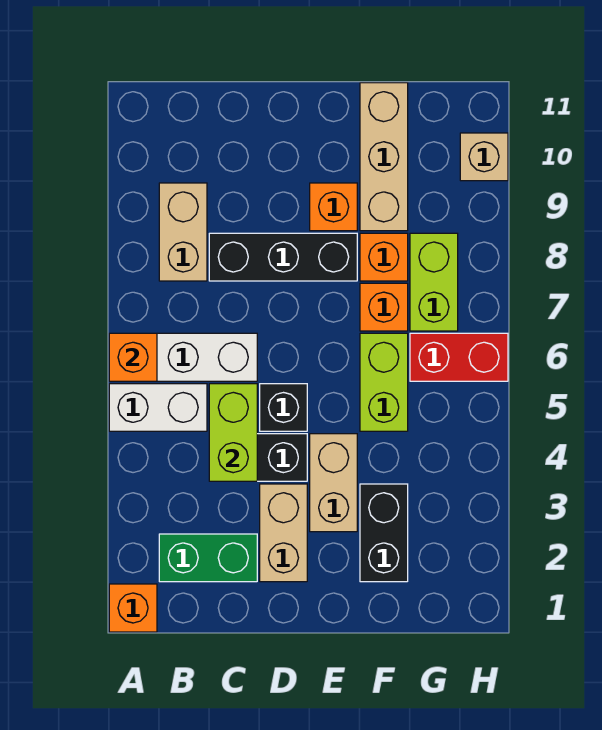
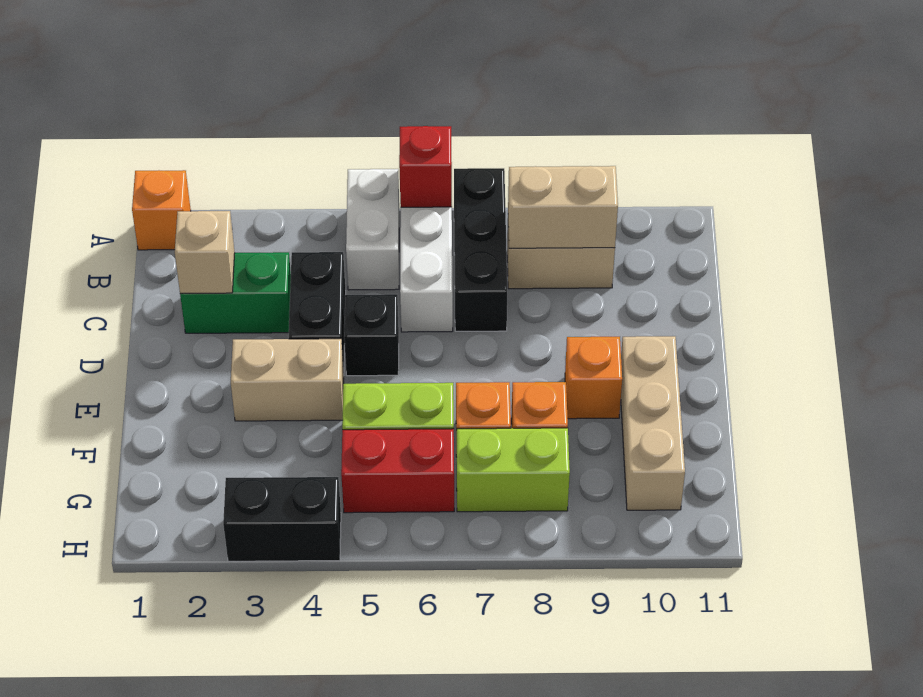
orange brick A6 level 2 -> red brick A6 level 2
green brick B2:C2 level 1 -> green brick C2:C3 level 1
lime brick C4:C5 level 2 -> none
black brick C8:E8 level 1 -> black brick A7:C7 level 1
tan brick D2:D3 level 1 -> tan brick B8:B9 level 2
black brick F2:F3 level 1 -> black brick H3:H4 level 1
tan brick F9:F11 level 1 -> tan brick E10:G10 level 1
red brick G6:H6 level 1 -> red brick G5:G6 level 1
tan brick H10 level 1 -> tan brick C2 level 2

